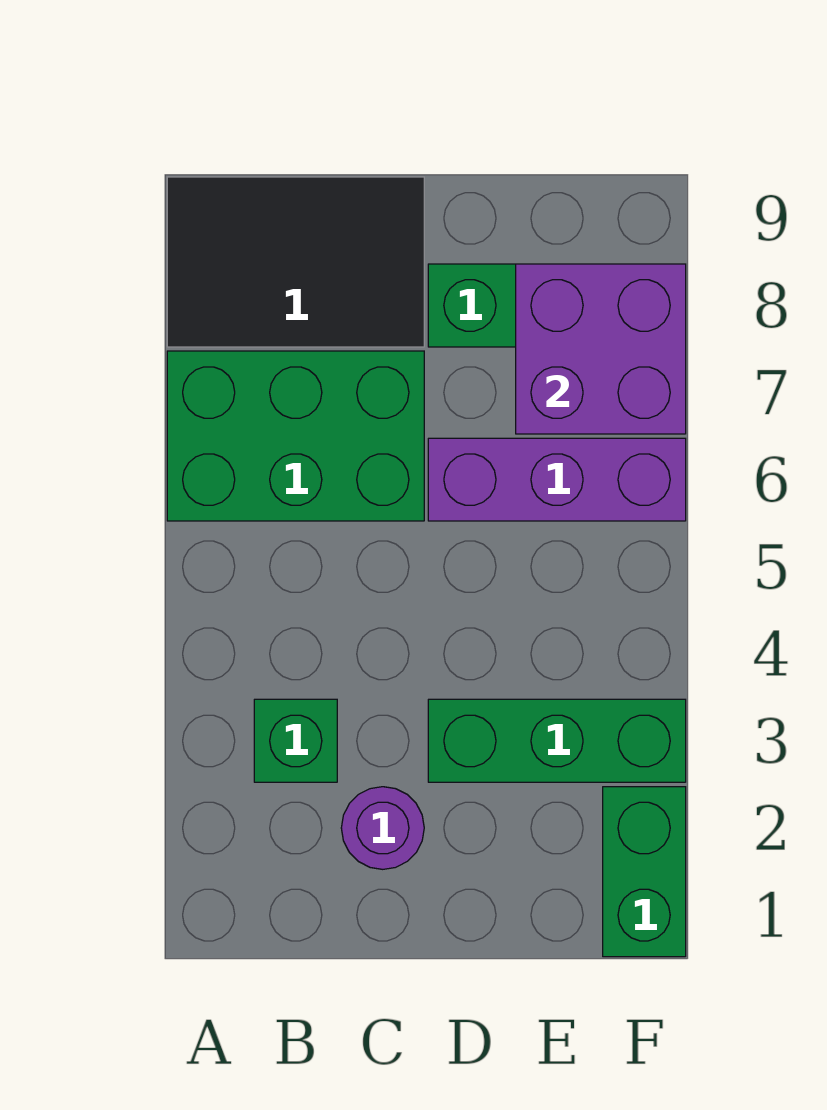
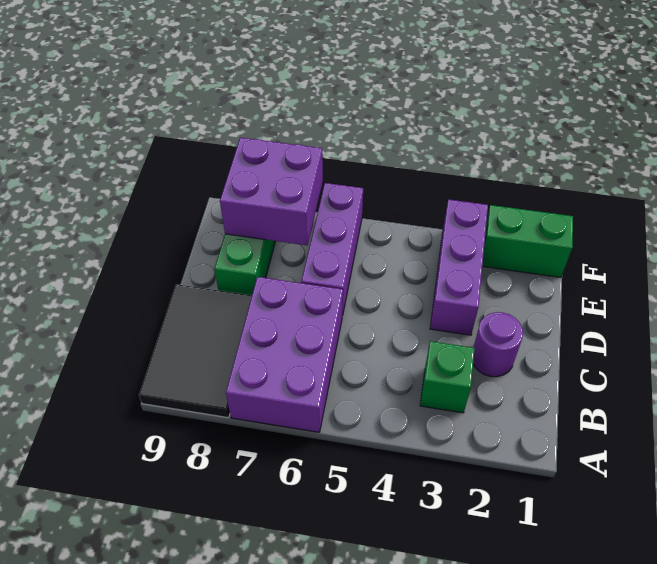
green brick A6:C7 level 1 -> purple brick A6:C7 level 1
green brick D3:F3 level 1 -> purple brick D3:F3 level 1

